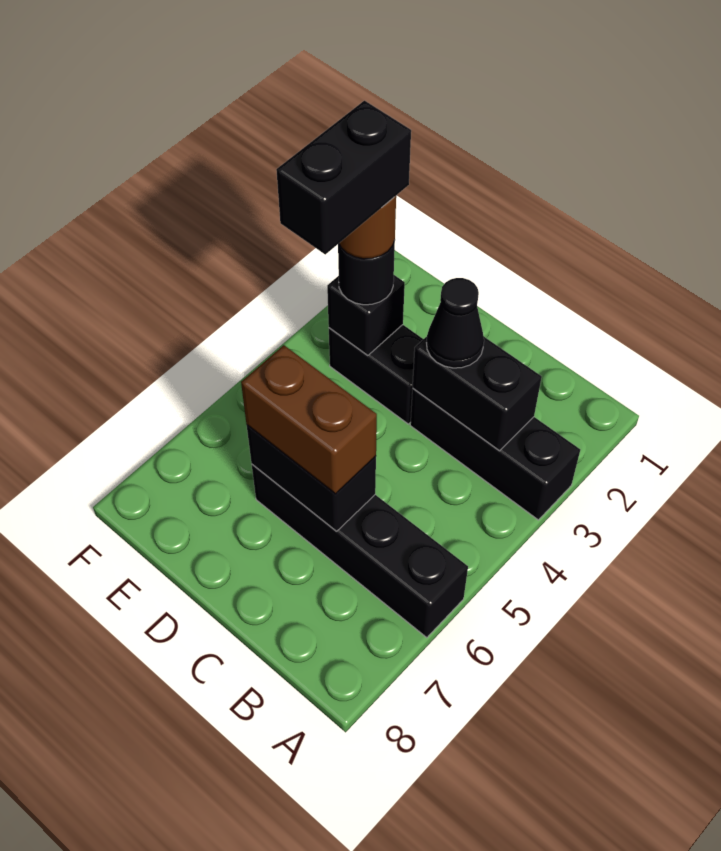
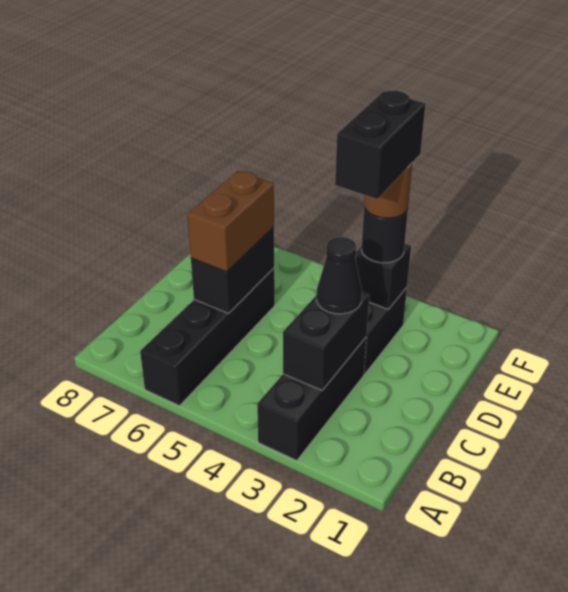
black brick E3:E4 level 5 -> black brick D3:E3 level 5

